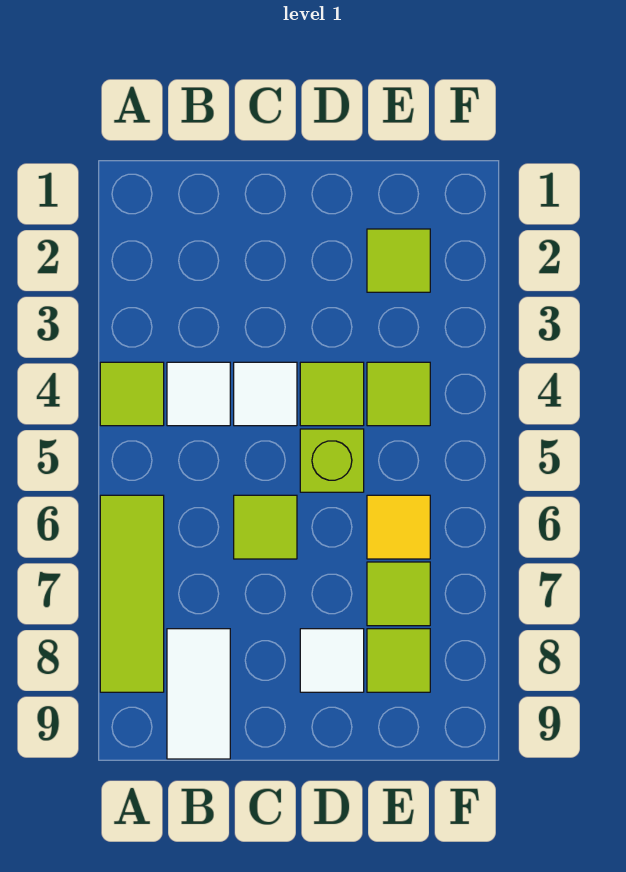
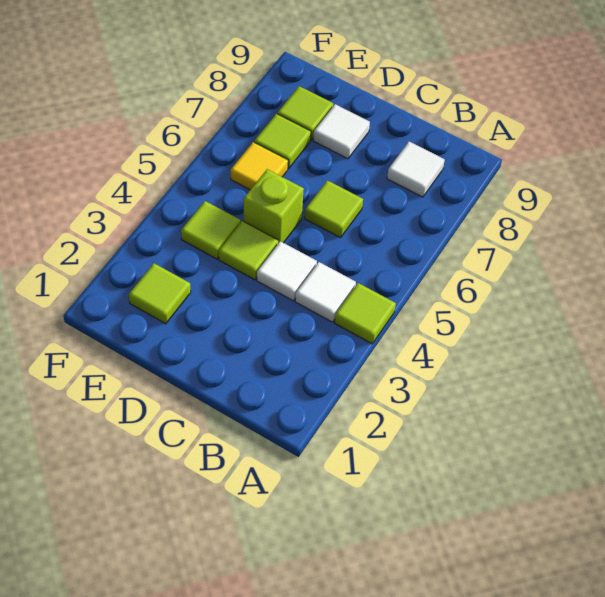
lime tile A6:A8 level 1 -> none
white tile B8:B9 level 1 -> white tile B8 level 1

